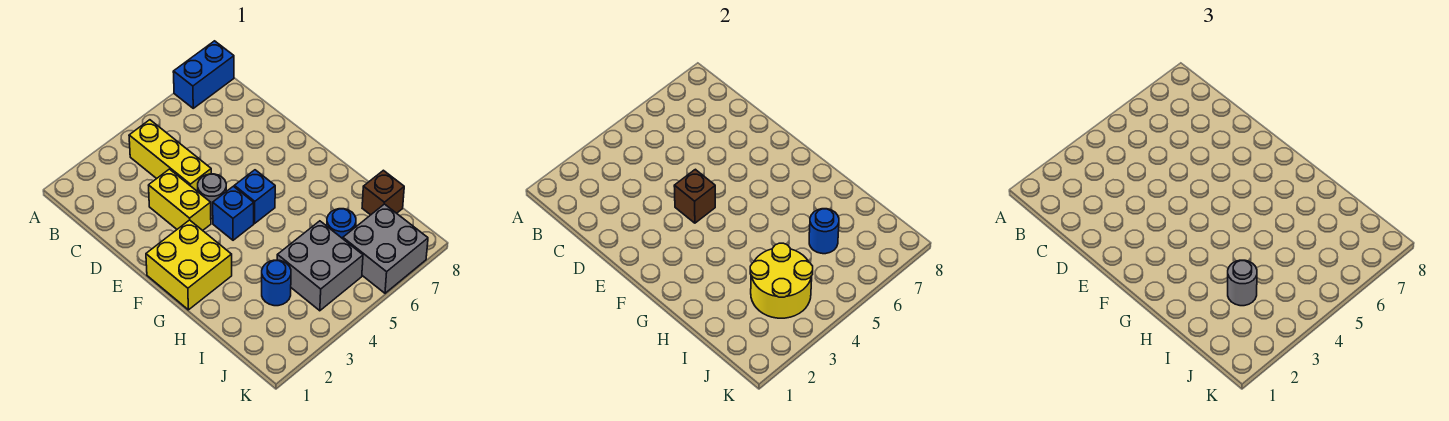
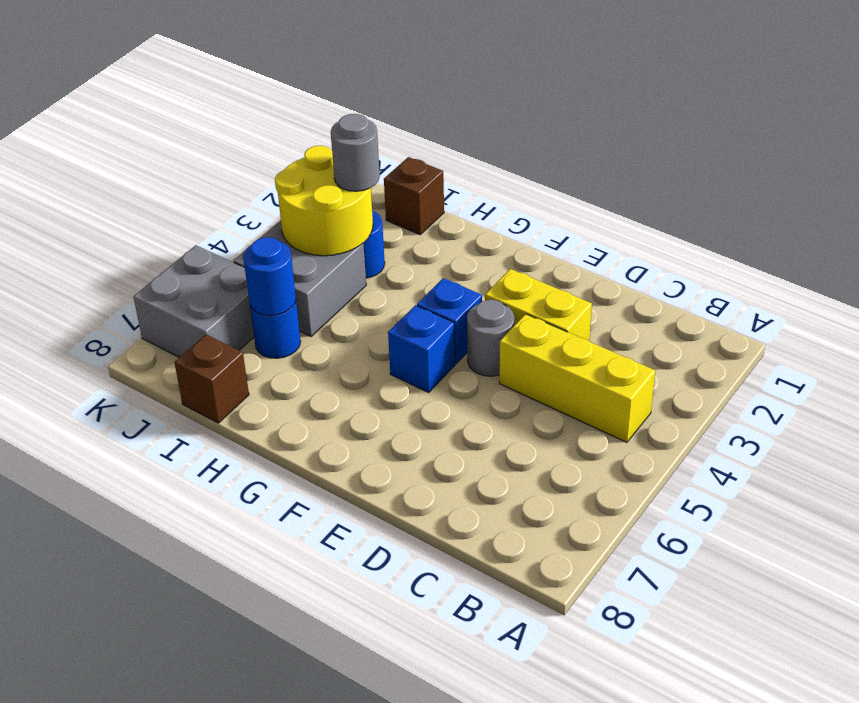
blue brick A7:A8 level 1 -> none
brown brick E4 level 2 -> brown brick I1 level 1
yellow brick F1:G2 level 1 -> none

